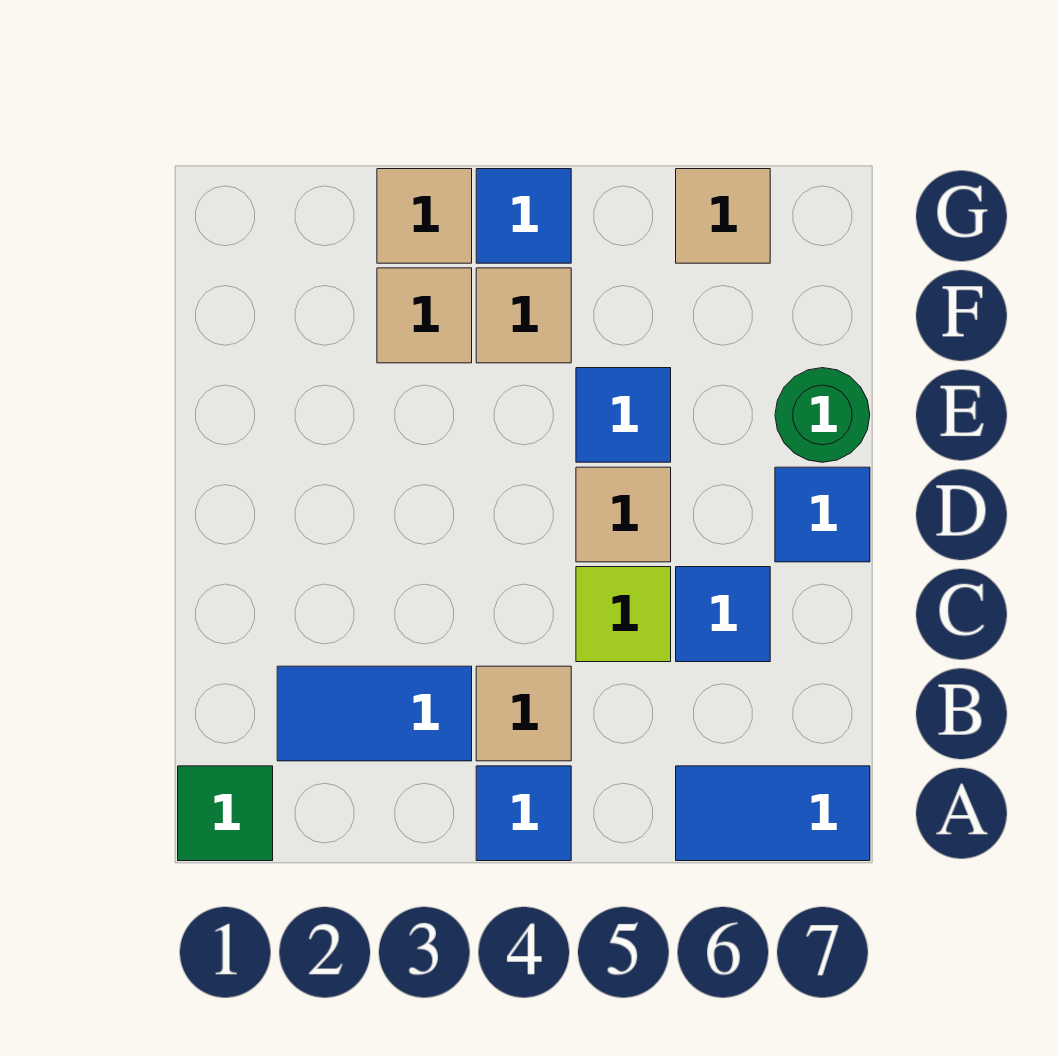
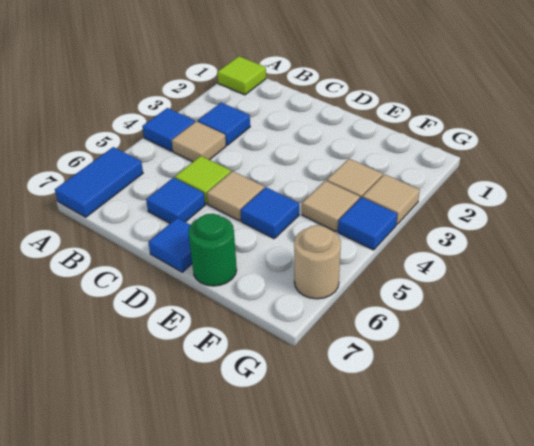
green tile A1 level 1 -> lime tile A1 level 1
blue tile B2:B3 level 1 -> blue tile B3 level 1
tan tile G6 level 1 -> tan round brick G6 level 1

